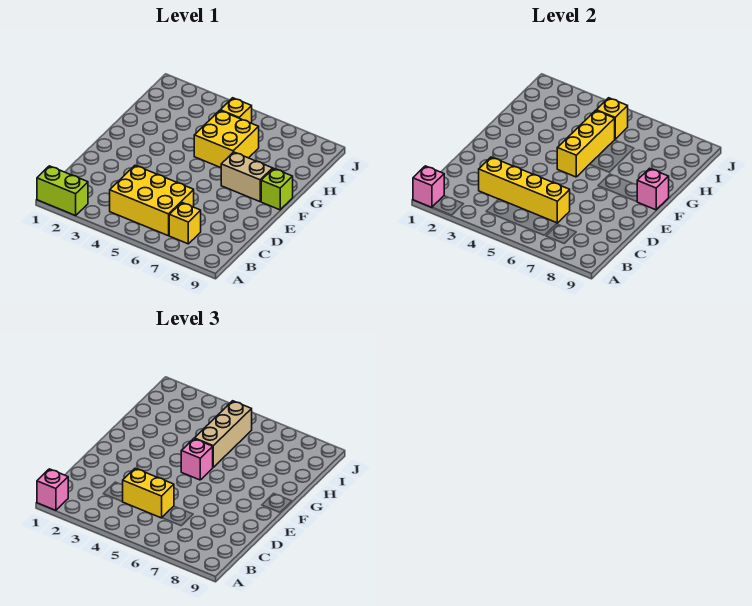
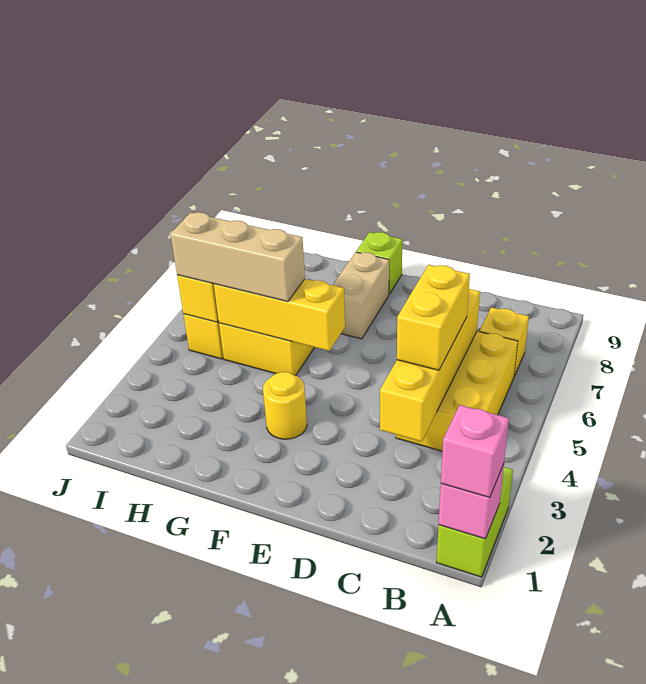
none -> yellow round brick F3 level 1
pink brick F5 level 3 -> none
pink brick F9 level 2 -> none

